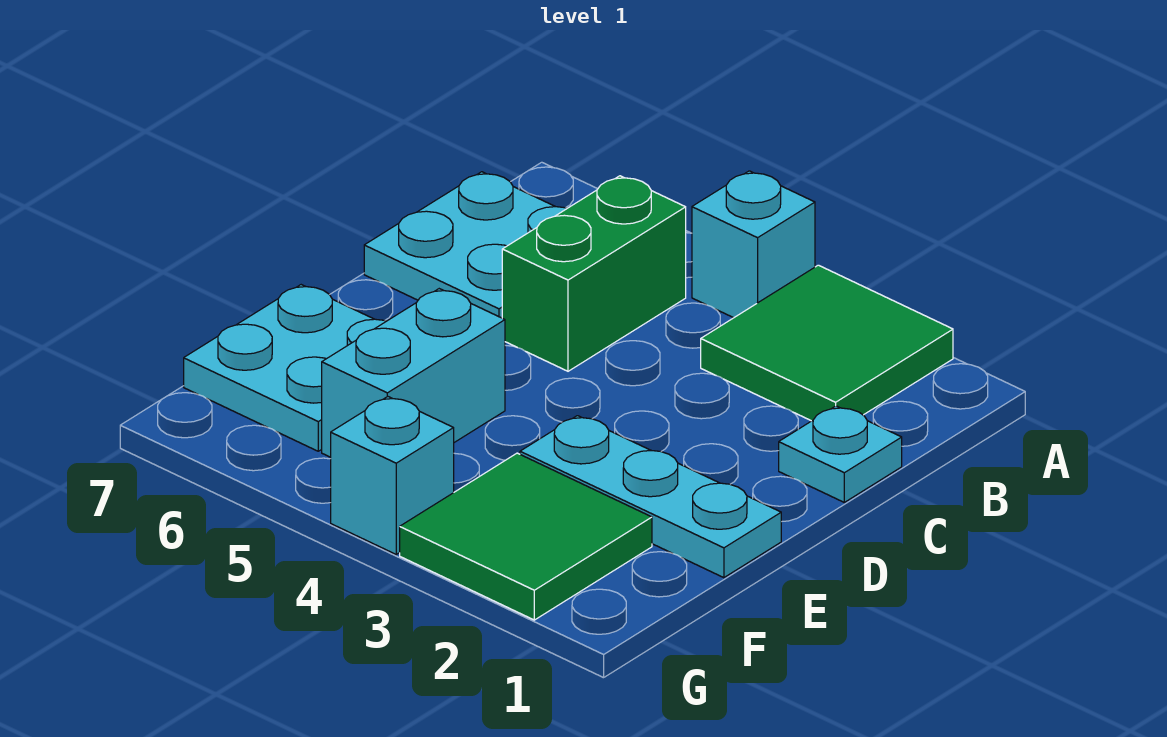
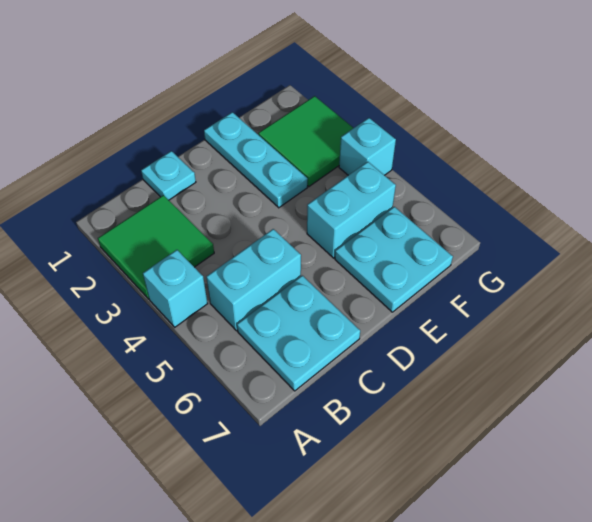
green brick B5:C5 level 1 -> cyan brick B5:C5 level 1

